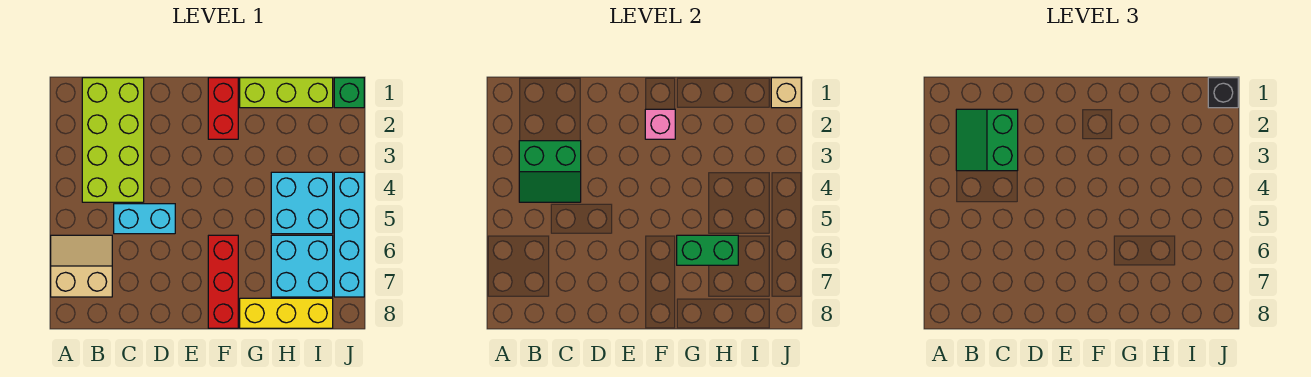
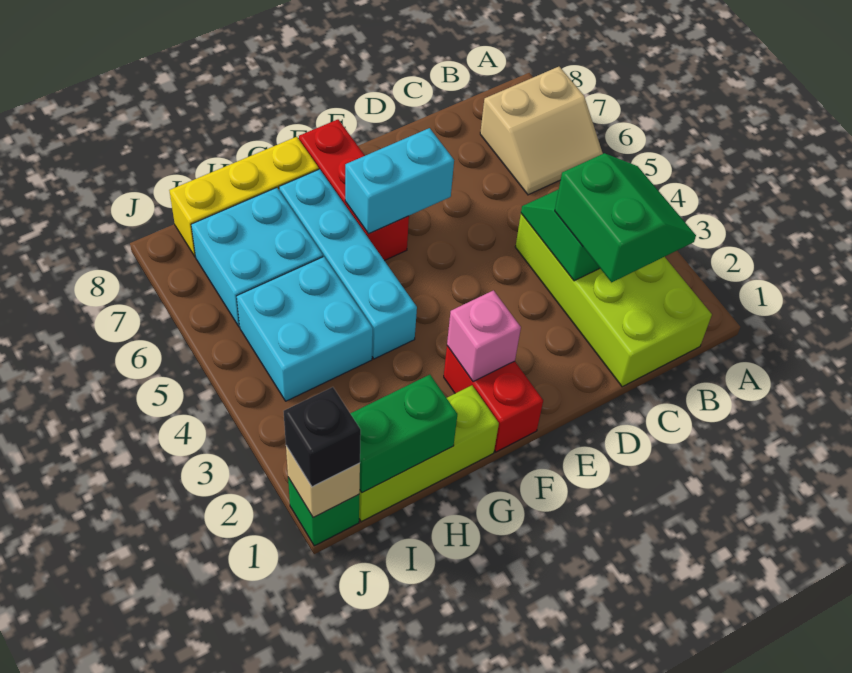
cyan brick C5:D5 level 1 -> cyan brick E6:F6 level 2
green brick G6:H6 level 2 -> green brick H1:I1 level 2
cyan brick J4:J7 level 1 -> cyan brick G4:G7 level 1

